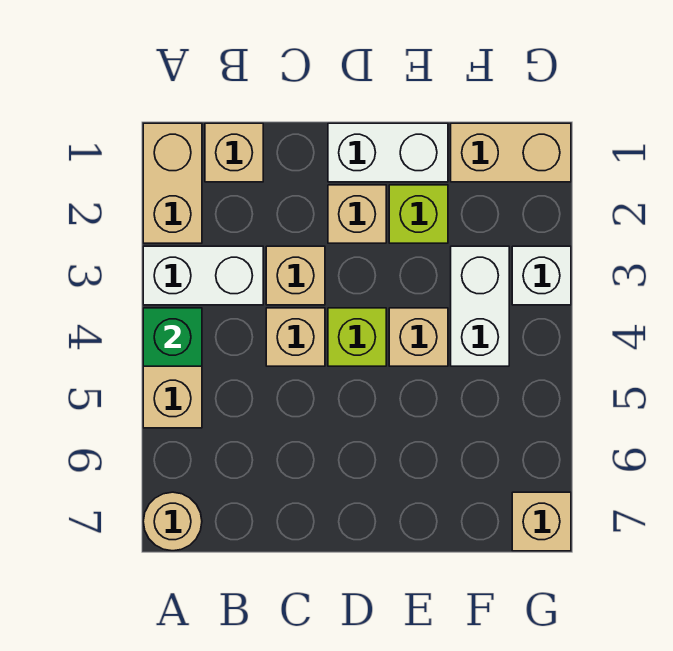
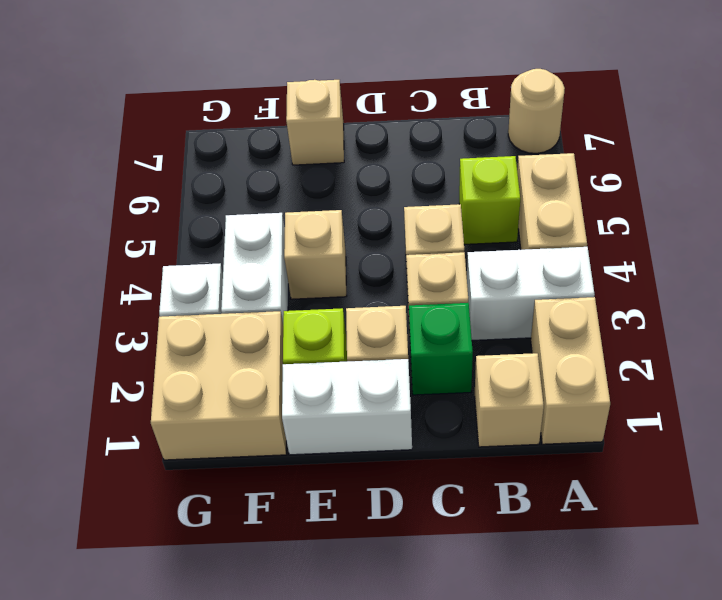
green brick A4 level 2 -> green brick C2 level 1
lime brick D4 level 1 -> lime brick B5 level 1
tan brick F1:G1 level 1 -> tan brick F1:G2 level 1
tan brick G7 level 1 -> tan brick E7 level 1

